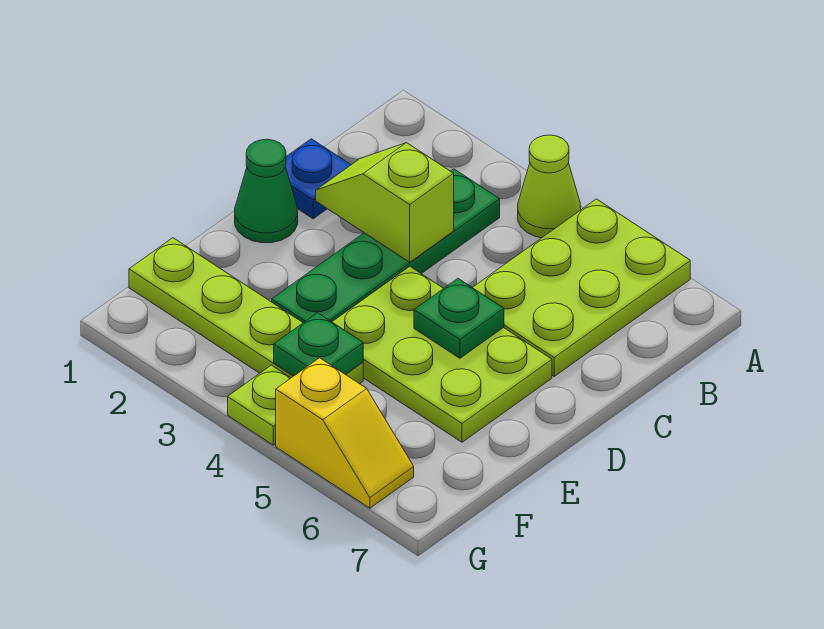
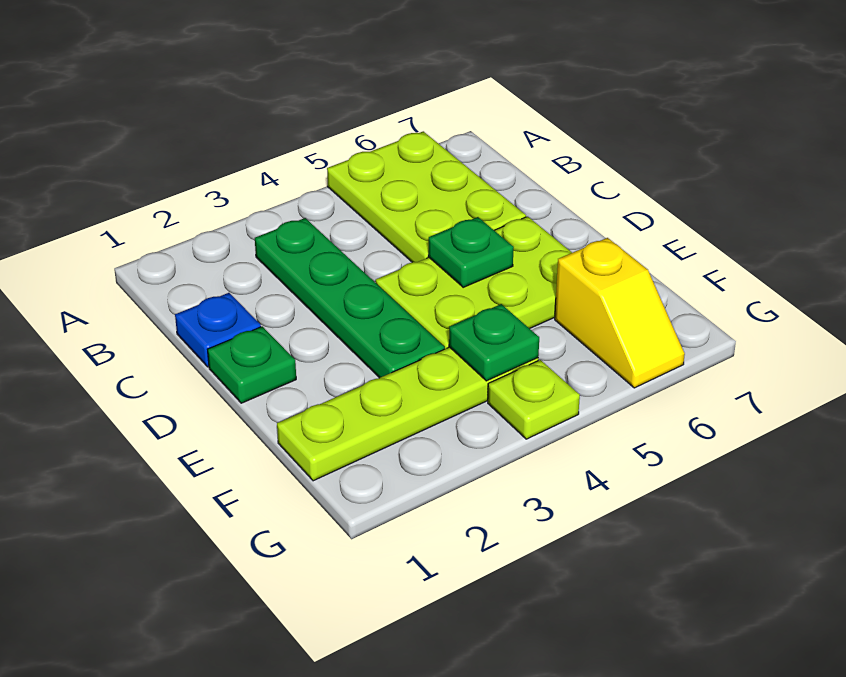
lime cone A4 level 1 -> none
lime slope C2:C3 level 2 top 3 -> none
green cone D1 level 1 -> green plate D1 level 1
yellow slope G5:G6 level 1 top 5 -> yellow slope F6:G6 level 1 top F

